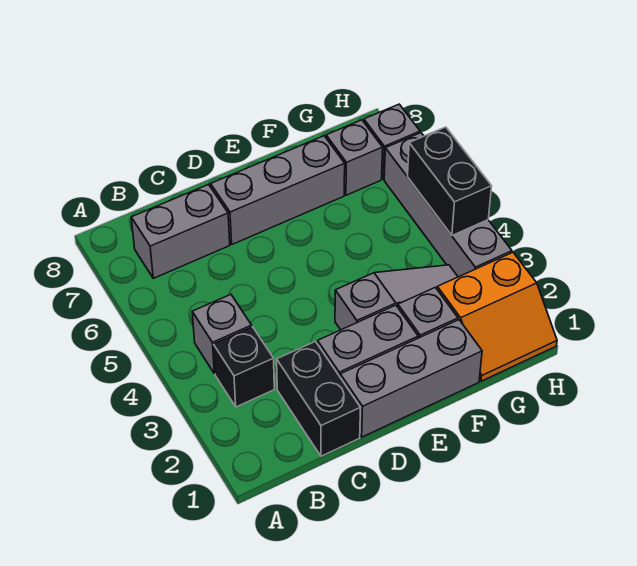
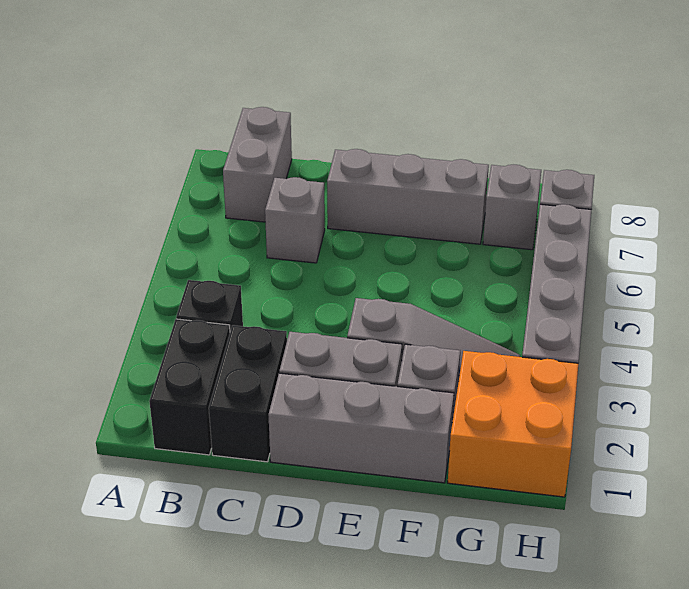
grey brick B4 level 1 -> grey brick C6 level 1
grey brick B7:C7 level 1 -> grey brick B7:B8 level 1
orange slope G1:H2 level 1 top 2 -> orange brick G1:H2 level 1
black brick H4:H5 level 2 -> black brick B1:B2 level 1

